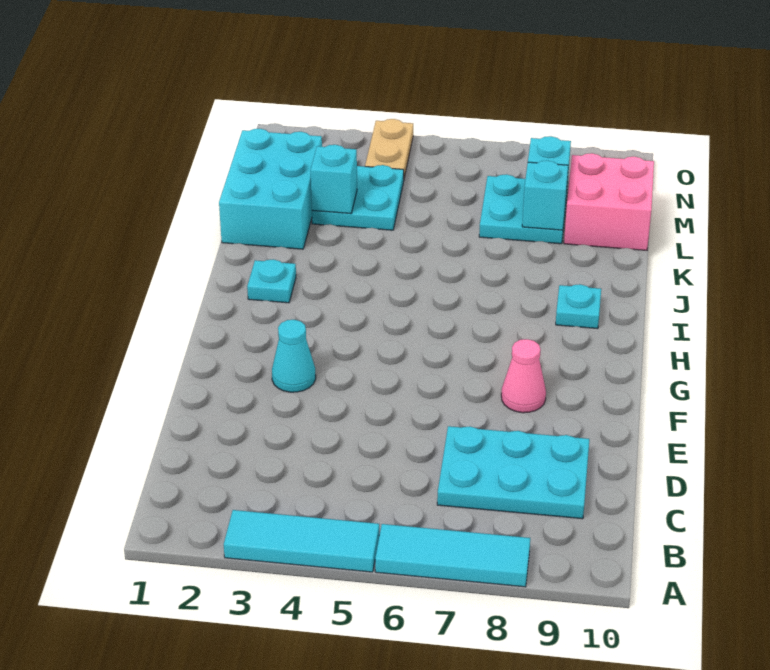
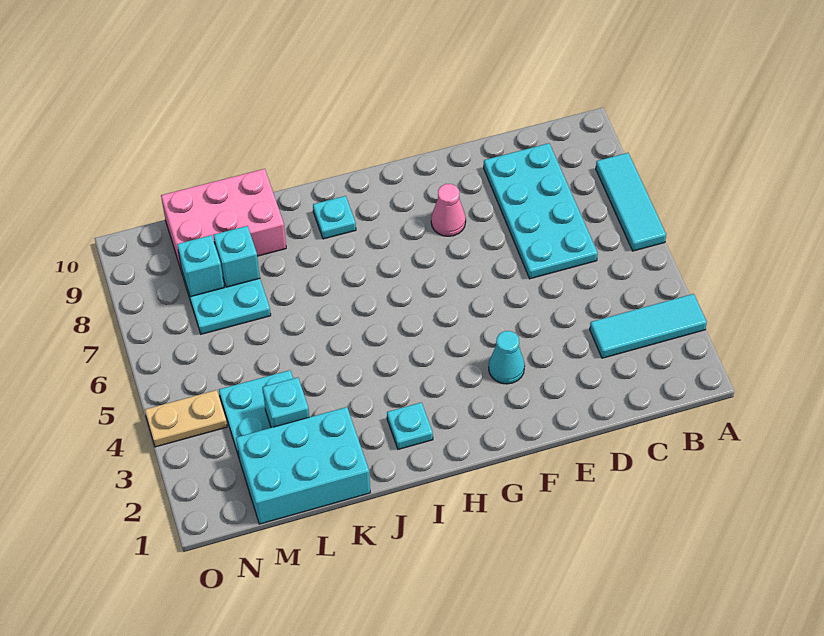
cyan tile A3:A5 level 1 -> cyan tile A3:C3 level 1
cyan plate C7:D9 level 1 -> cyan plate C6:D9 level 1
pink brick L9:M10 level 1 -> pink brick K9:M10 level 1

